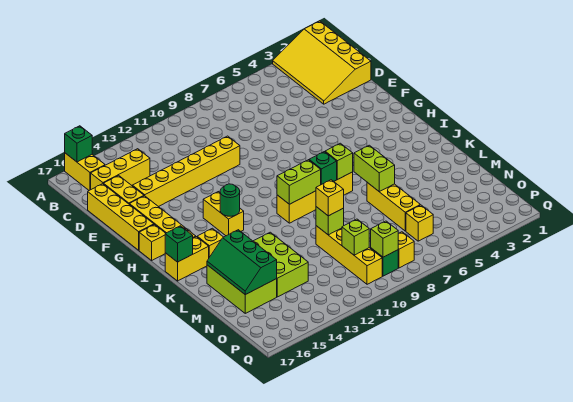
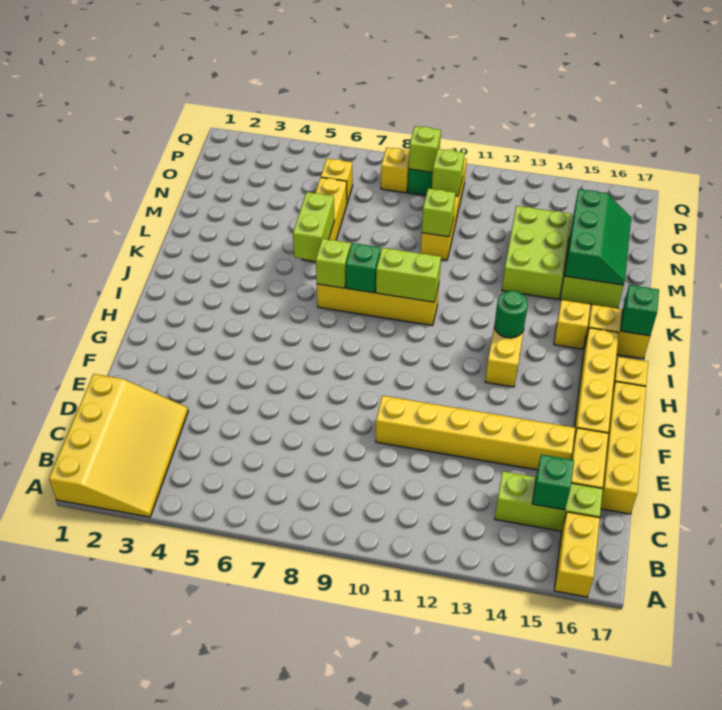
green brick A16 level 2 -> green brick C15 level 2
yellow brick C14:C16 level 1 -> lime brick C14:C16 level 1
yellow brick M10 level 3 -> none

